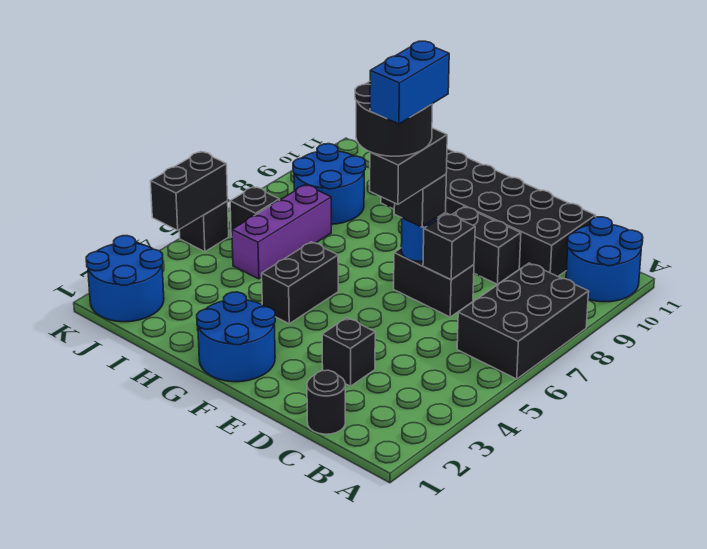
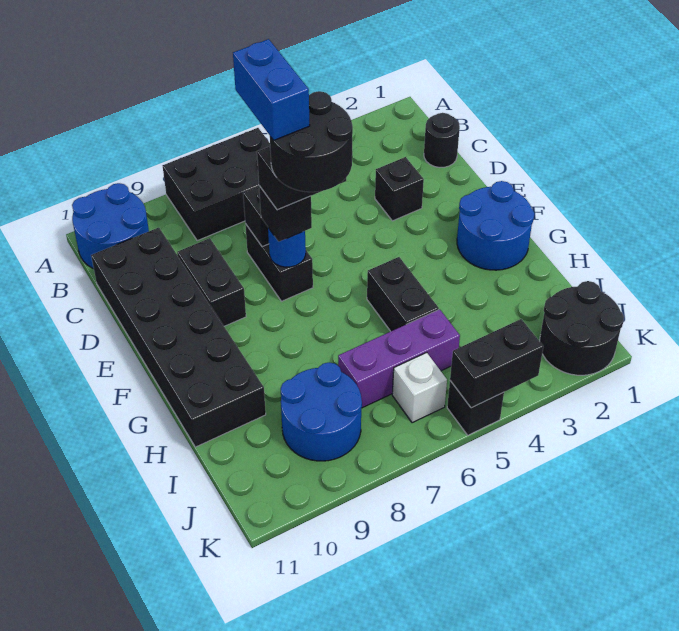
blue brick E6:E7 level 6 -> blue brick D7:E7 level 6
black brick G4:G5 level 1 -> black brick G5:H5 level 1
blue round brick J1:K2 level 1 -> black round brick J1:K2 level 1
black brick J6 level 1 -> white brick J6 level 1

